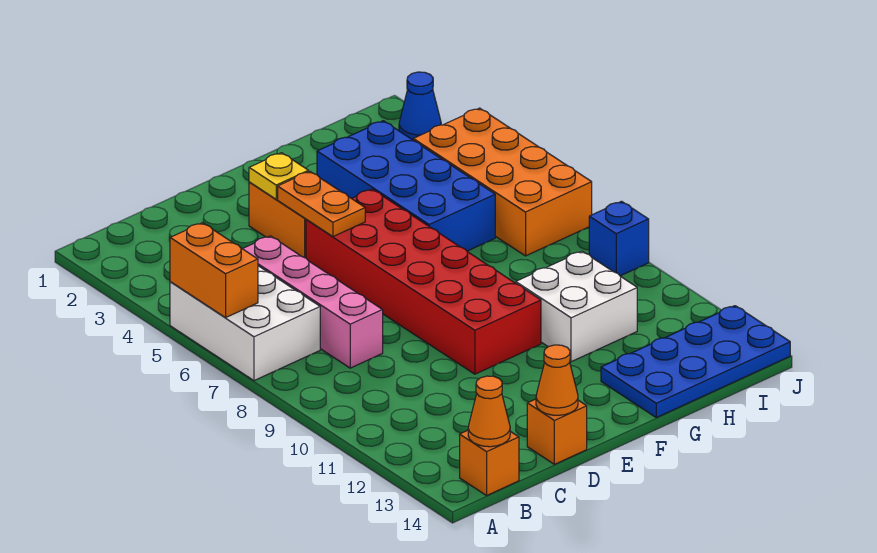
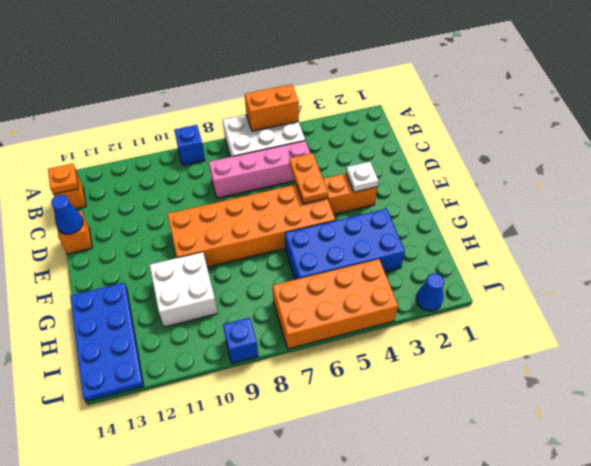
none -> blue brick A9 level 1
orange cone B14 level 2 -> orange plate B14 level 2
orange cone D14 level 2 -> blue cone D14 level 2
yellow plate E3 level 2 -> white plate E3 level 2
orange plate E4:E5 level 2 -> orange plate D5:E5 level 2
red brick E5:F10 level 1 -> orange brick E5:F10 level 1

